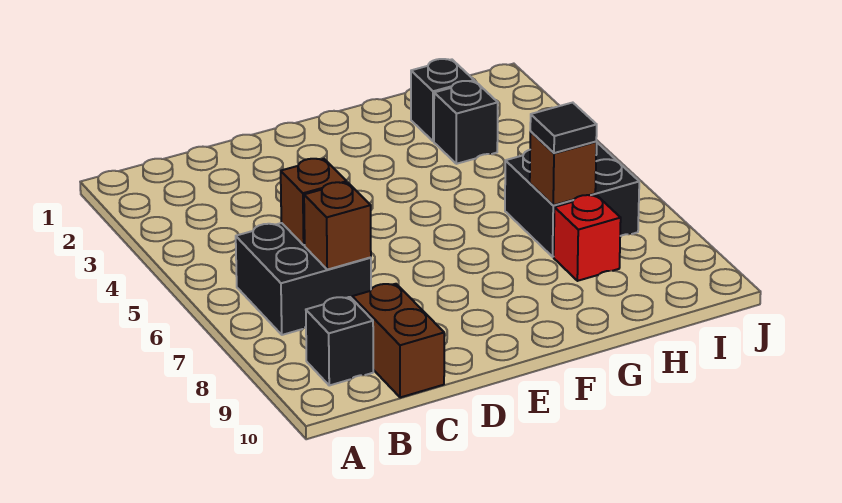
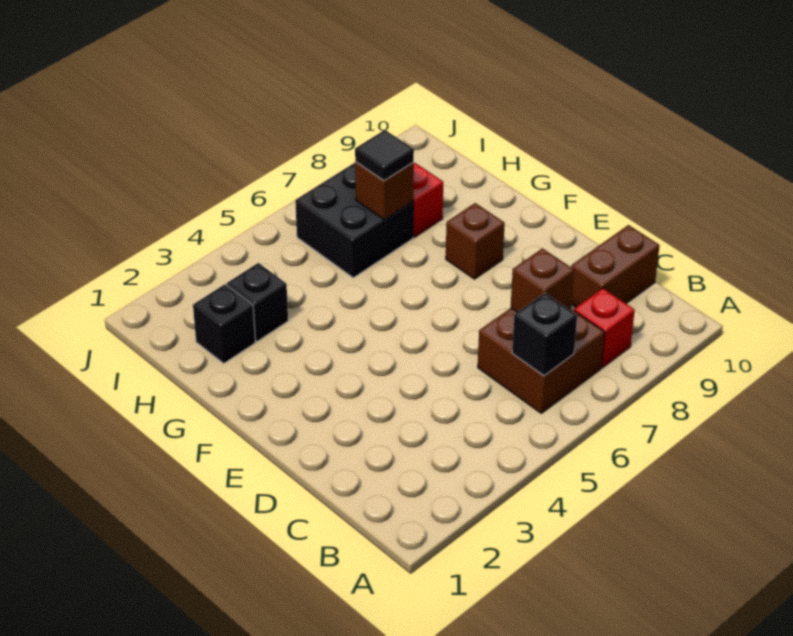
black brick B6:C7 level 1 -> brown brick B6:C7 level 1
none -> red brick B8 level 1
black brick B9 level 1 -> black brick B6 level 2
brown brick C6 level 2 -> brown brick F8 level 1

